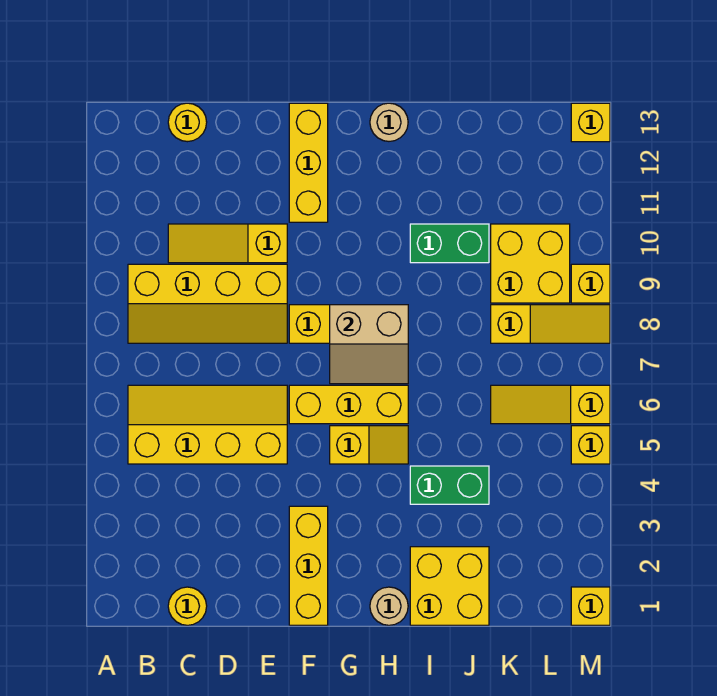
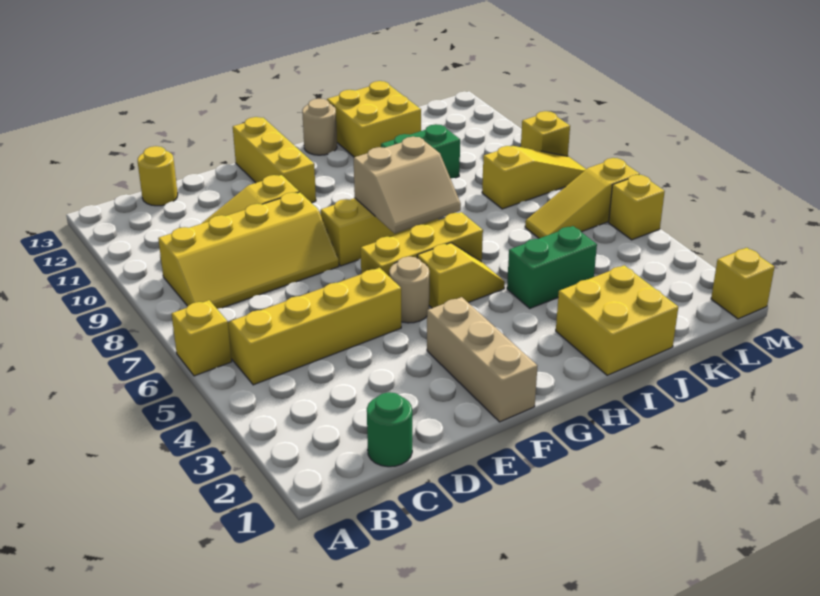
yellow round brick C1 level 1 -> green round brick C1 level 1
yellow brick F1:F3 level 1 -> tan brick F1:F3 level 1
tan round brick H1 level 1 -> tan round brick F5 level 1
yellow brick K9:L10 level 1 -> yellow brick I12:J13 level 1
yellow brick M13 level 1 -> yellow brick A6 level 1

